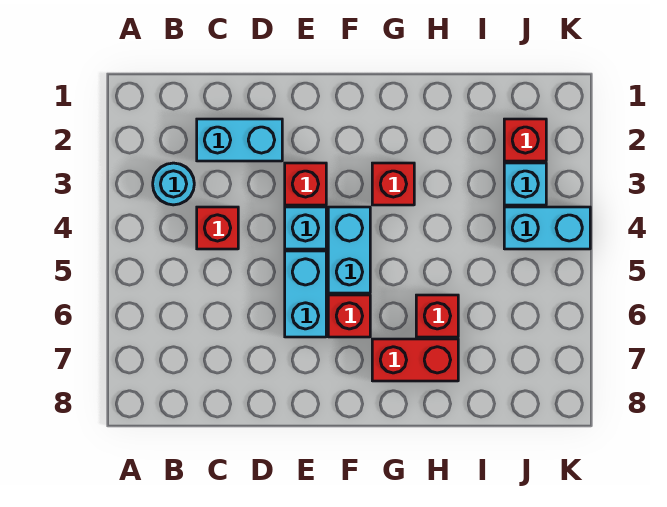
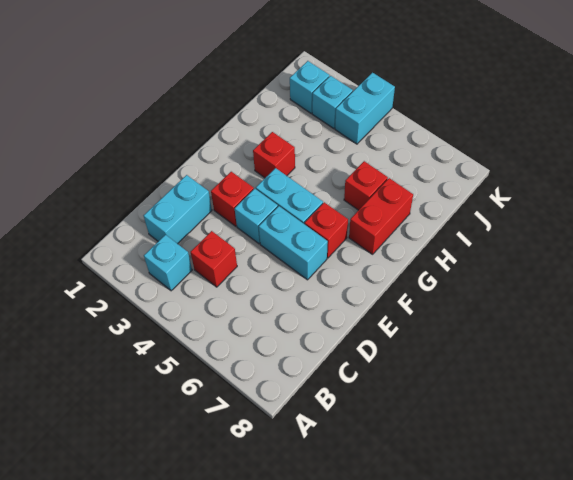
cyan round brick B3 level 1 -> cyan brick B3 level 1
red brick J2 level 1 -> cyan brick J2 level 1

